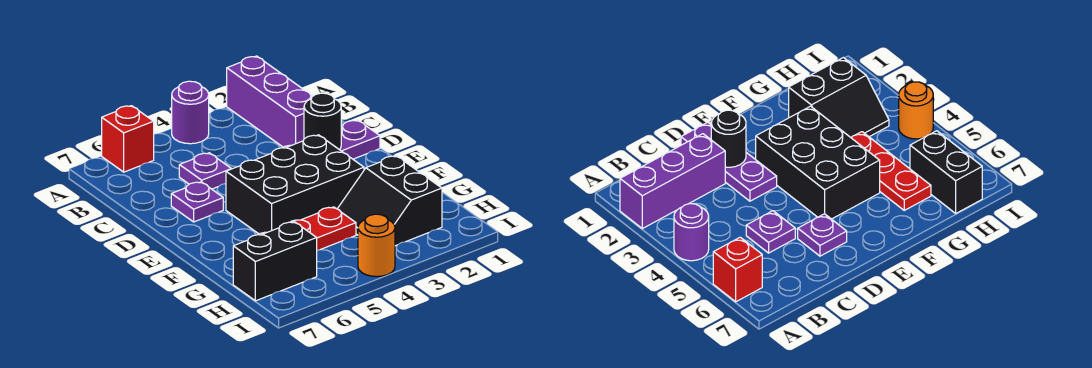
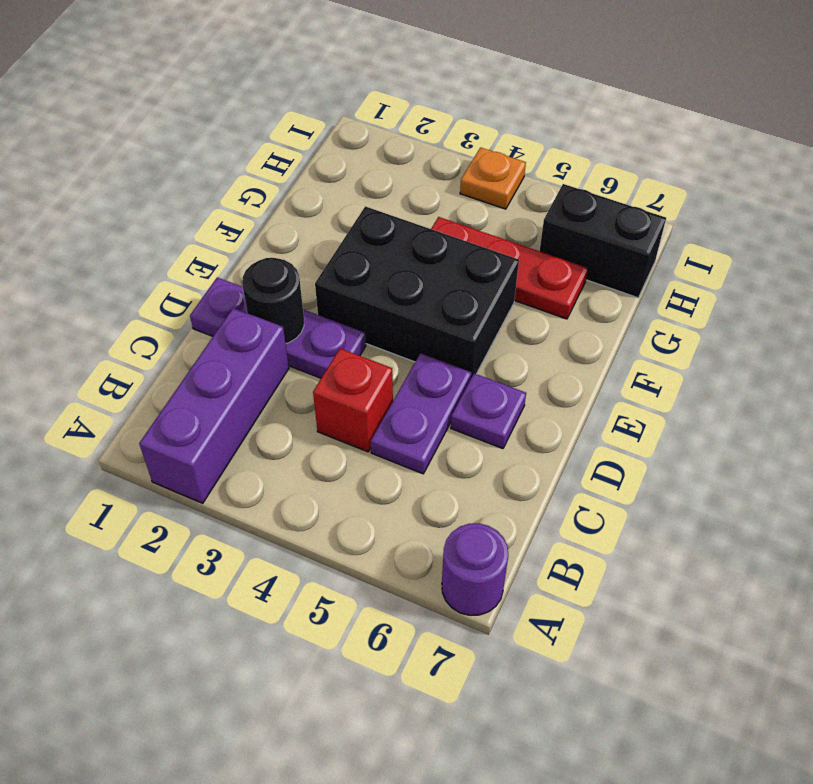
purple round brick A4 level 1 -> purple round brick A7 level 1
red brick A6 level 1 -> red brick C4 level 1
purple plate C5 level 1 -> purple plate C5:D5 level 1
black slope G2:H3 level 1 top 2 -> none
orange round brick I4 level 1 -> orange plate I4 level 1

